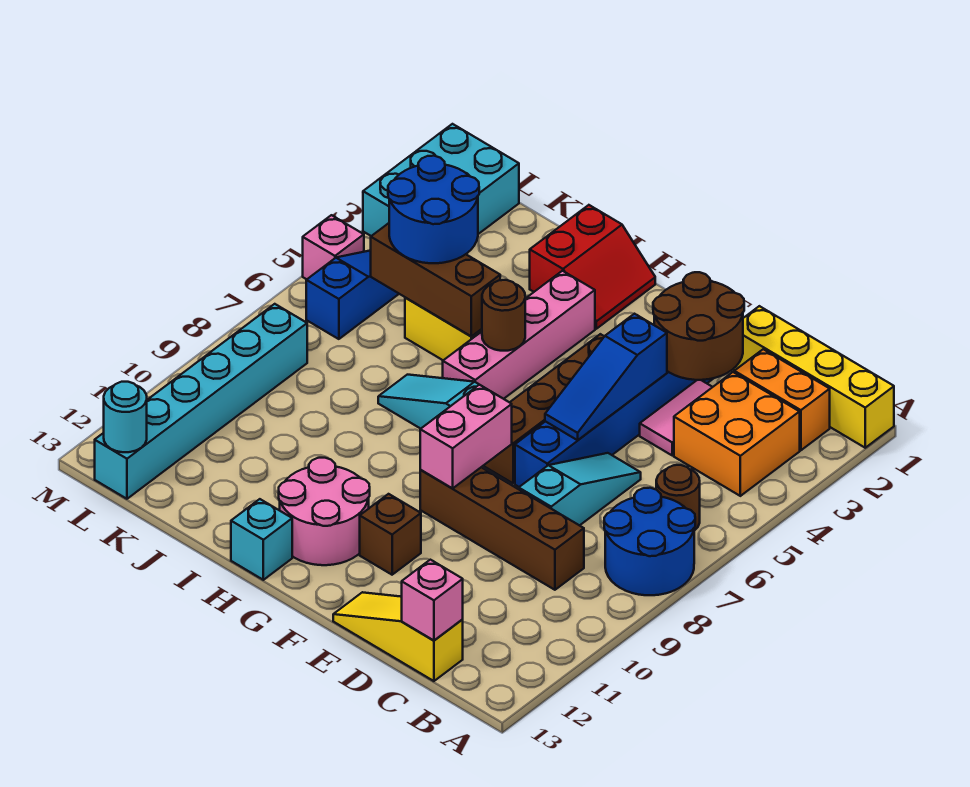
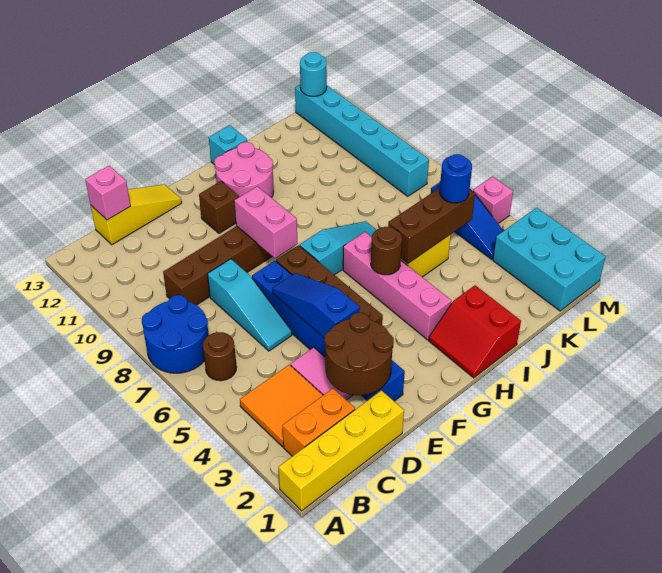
orange brick B3:C4 level 1 -> orange tile B3:C4 level 1
blue round brick J4:K5 level 3 -> blue round brick K5 level 3

